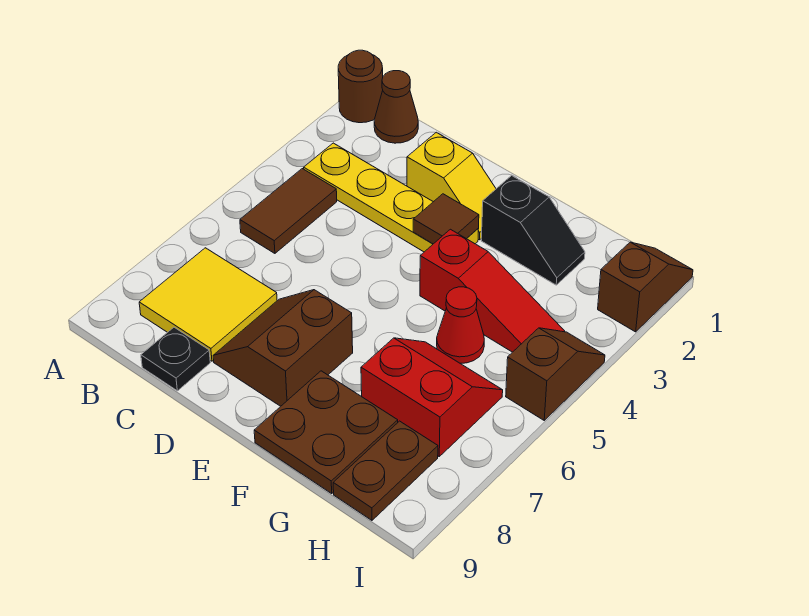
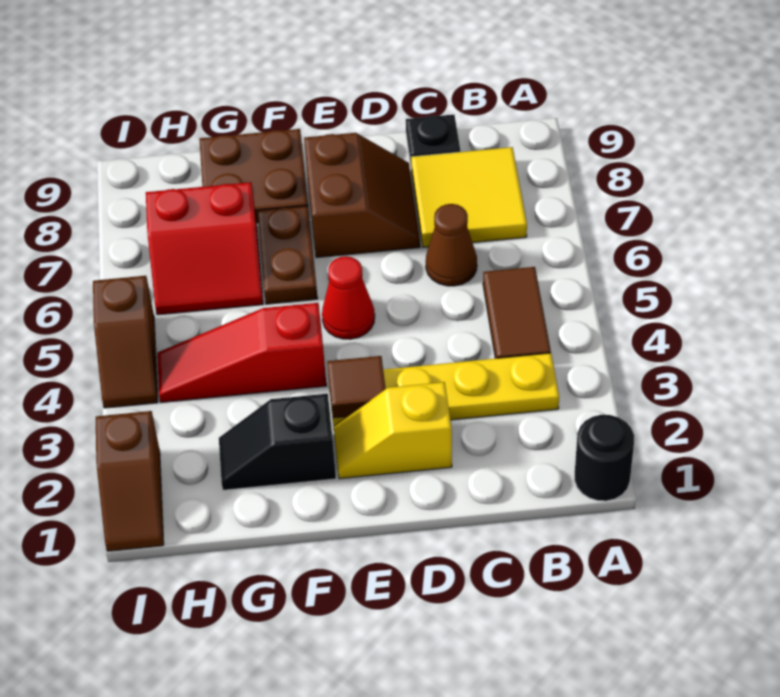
brown round brick A1 level 1 -> black round brick A1 level 1
brown cone B1 level 1 -> brown cone C6 level 1
red cone G5 level 1 -> red cone E5 level 1
brown plate H8:H9 level 1 -> brown plate F6:F7 level 1

